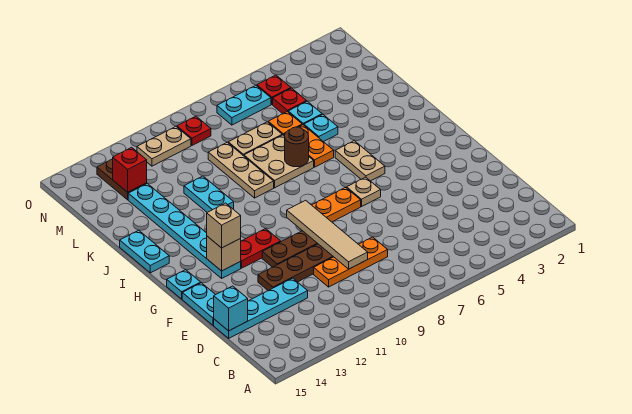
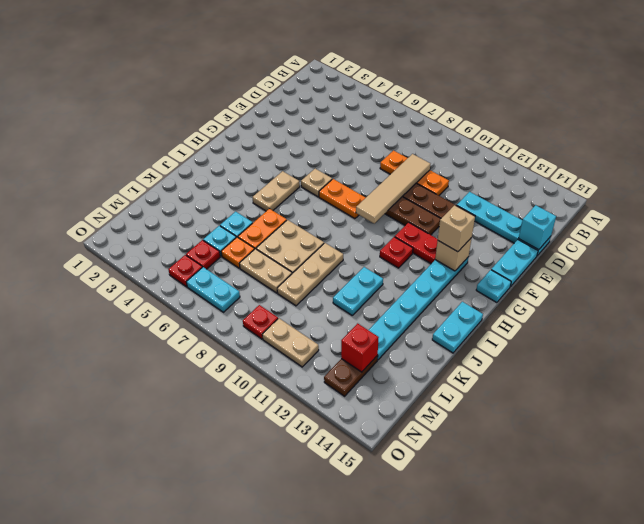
none -> red plate H11 level 1
brown round brick J7 level 2 -> none

